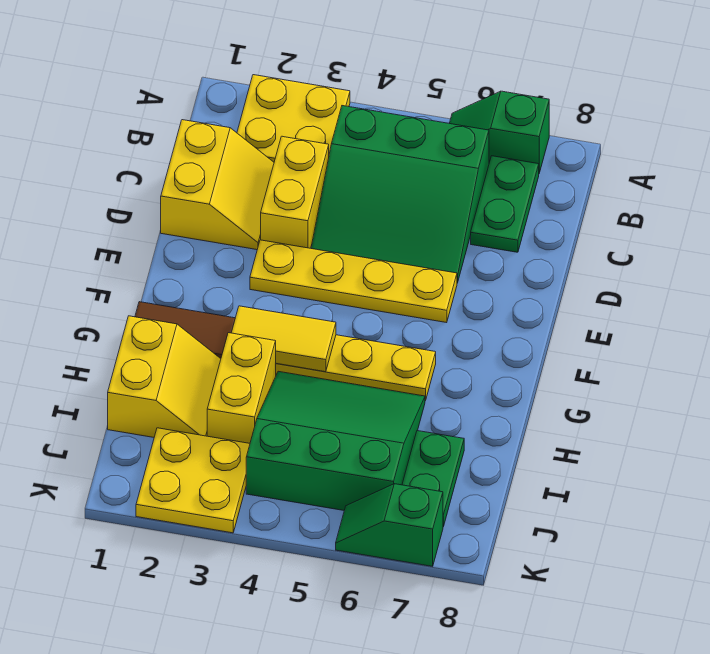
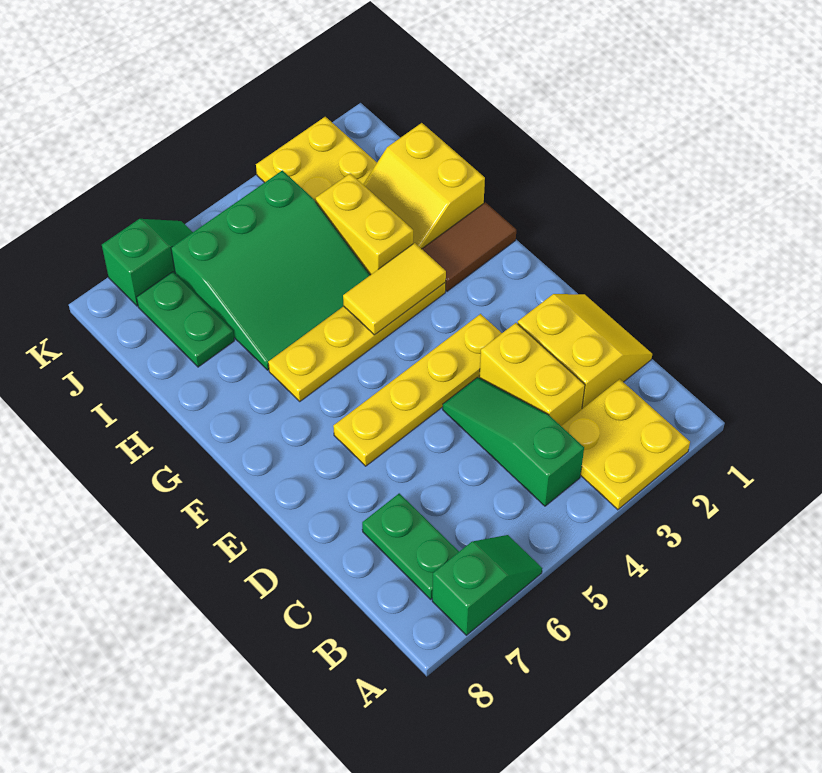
green slope B4:D6 level 1 top B -> green slope B4:D4 level 1 top B
yellow slope C1:D2 level 1 top 1 -> yellow slope C1:D2 level 1 top 2

